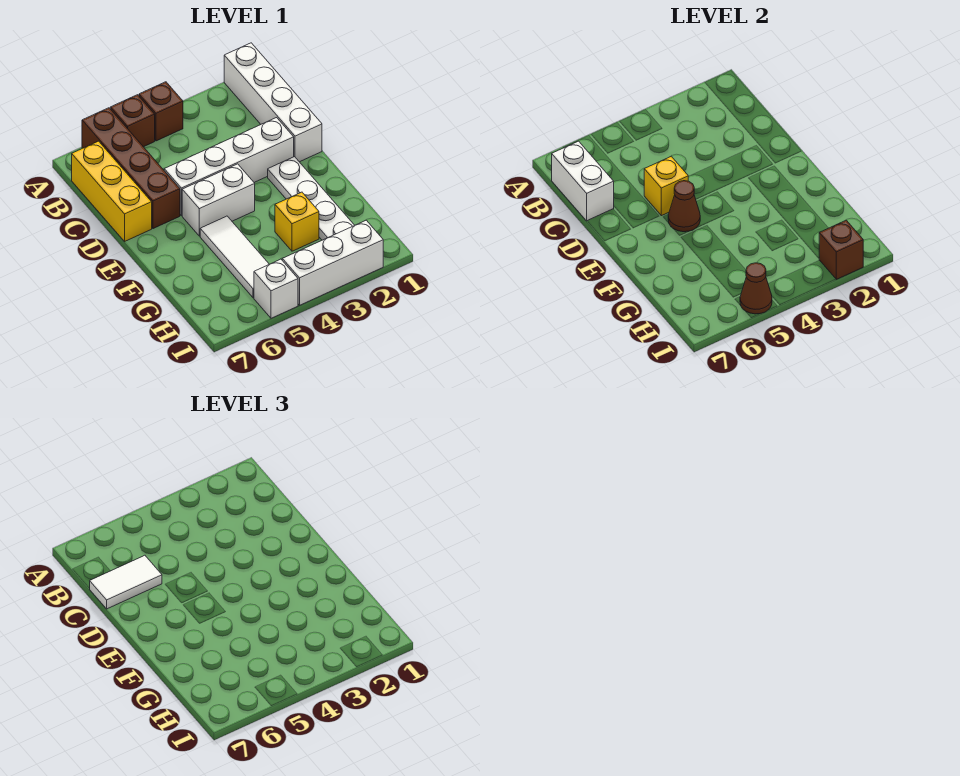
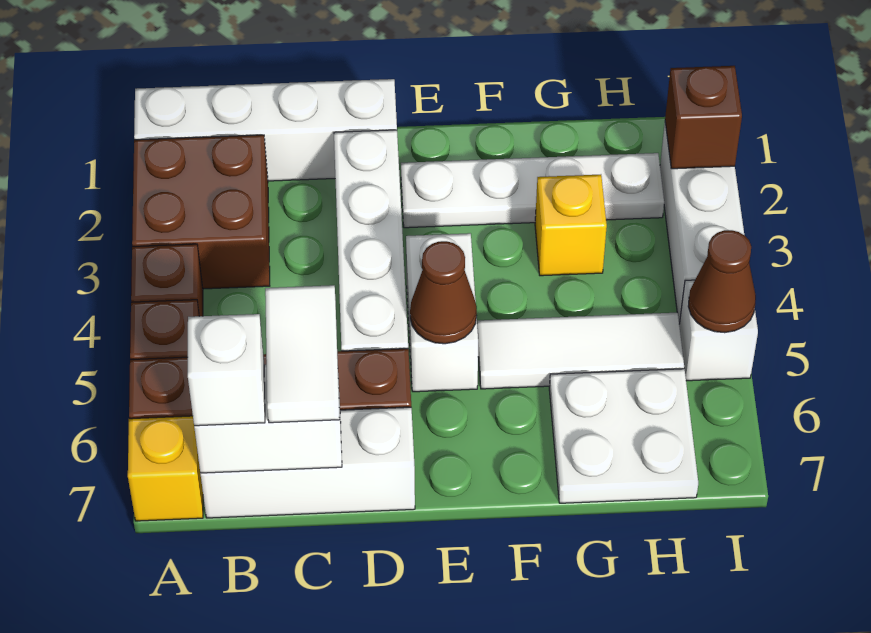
none -> brown brick A2:B3 level 1
yellow brick B7:D7 level 1 -> white brick B7:D7 level 1
none -> white brick B7 level 3
yellow brick D5 level 2 -> yellow brick A7 level 1
none -> white plate G6:H7 level 1

